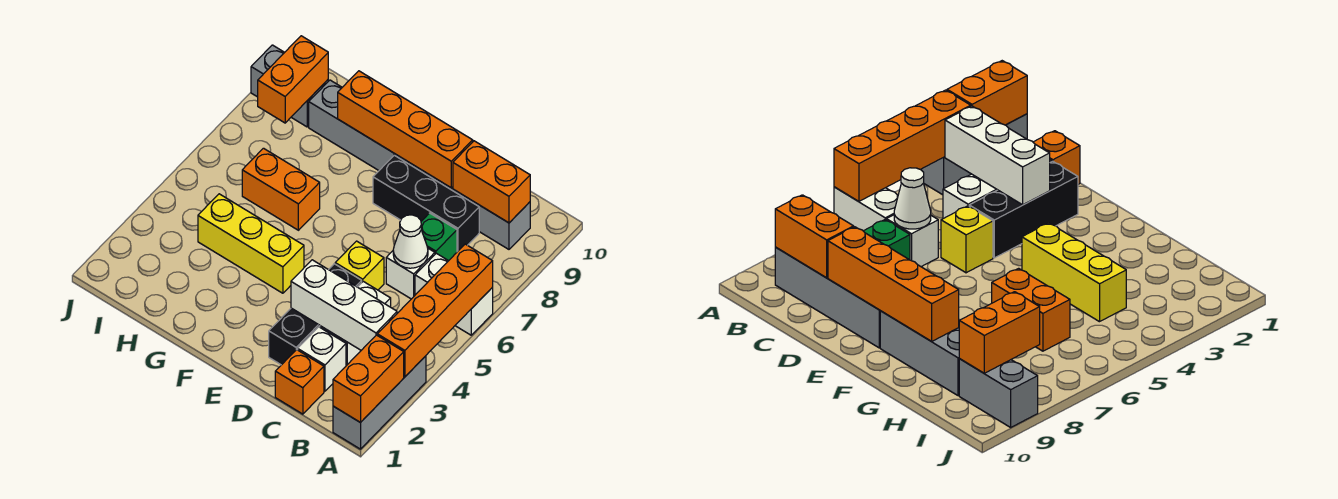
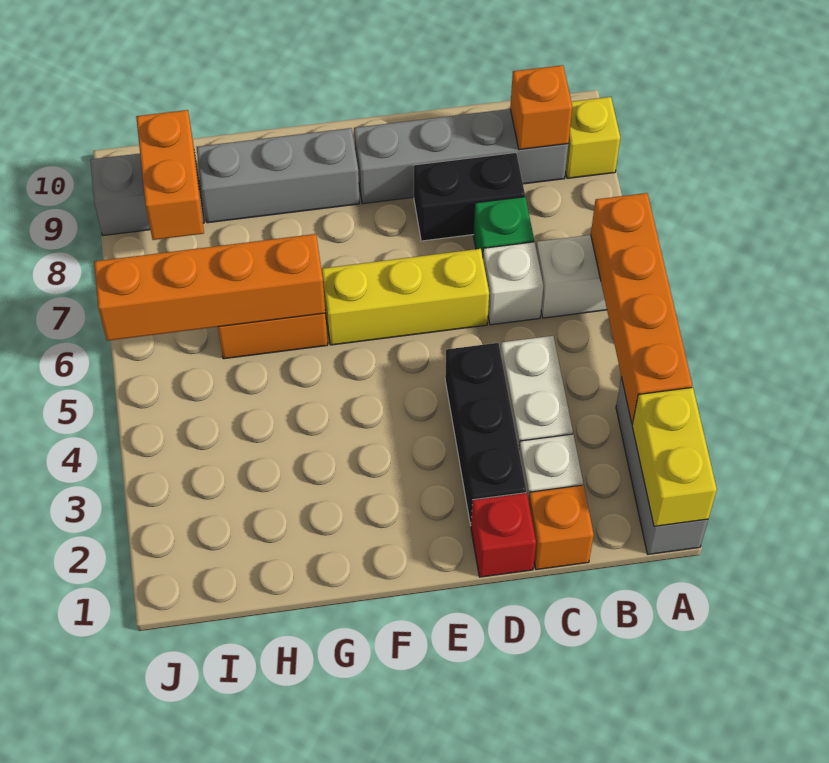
orange brick A1:A2 level 2 -> yellow brick A1:A2 level 2
white brick B3:D3 level 2 -> none
orange brick B9:C9 level 2 -> orange brick B9 level 2
white cone C6 level 2 -> none
black brick C8:E8 level 1 -> black brick C8:D8 level 1
none -> red brick D1 level 1
yellow brick D5 level 1 -> yellow brick A9 level 1
orange brick D9:G9 level 2 -> orange brick G6:J6 level 2
yellow brick F4:H4 level 1 -> yellow brick D6:F6 level 1

